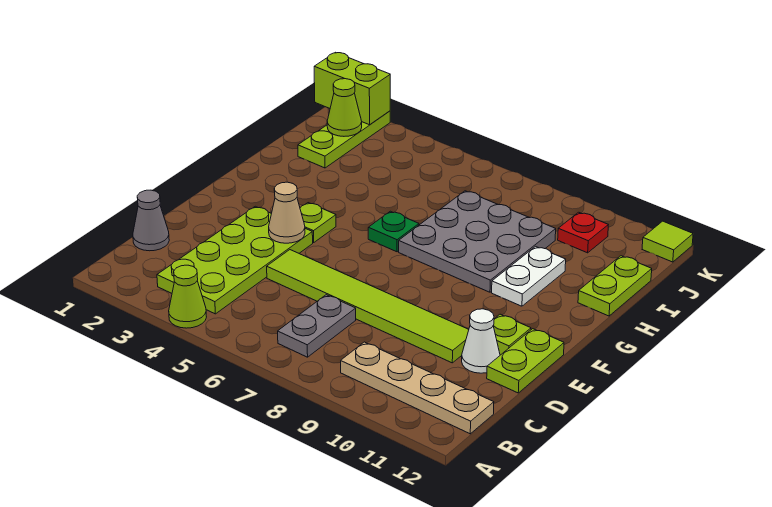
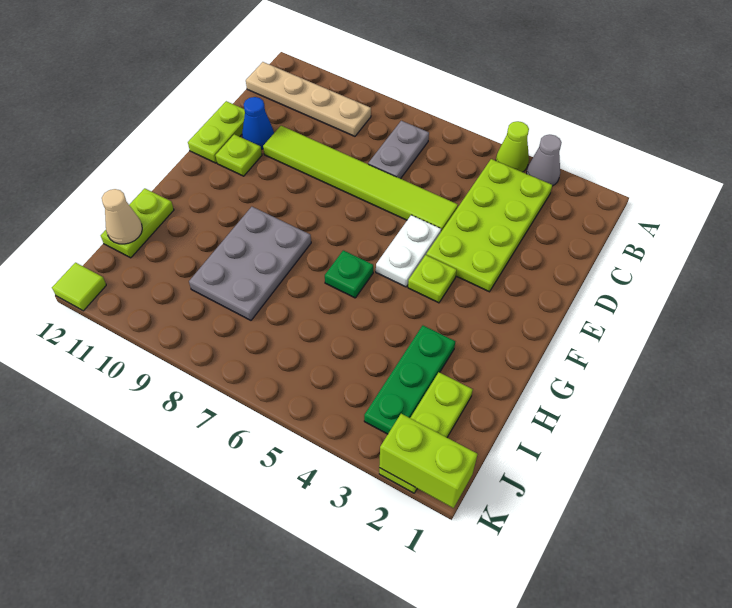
grey cone C1 level 1 -> grey cone A3 level 1
white cone D11 level 1 -> blue cone D11 level 1
tan cone E4 level 2 -> tan cone I12 level 2
grey plate G7:I9 level 1 -> grey plate G8:I9 level 1
white plate G10:H10 level 1 -> white plate E5:F5 level 1
none -> green plate H3:J3 level 1
lime cone J2 level 2 -> none
red plate J10 level 1 -> none

